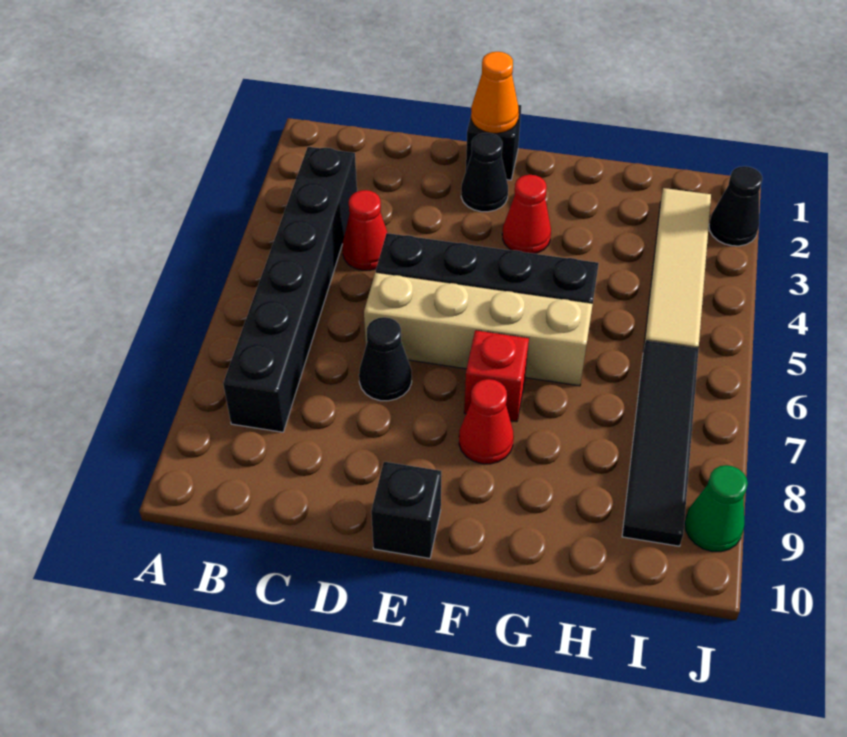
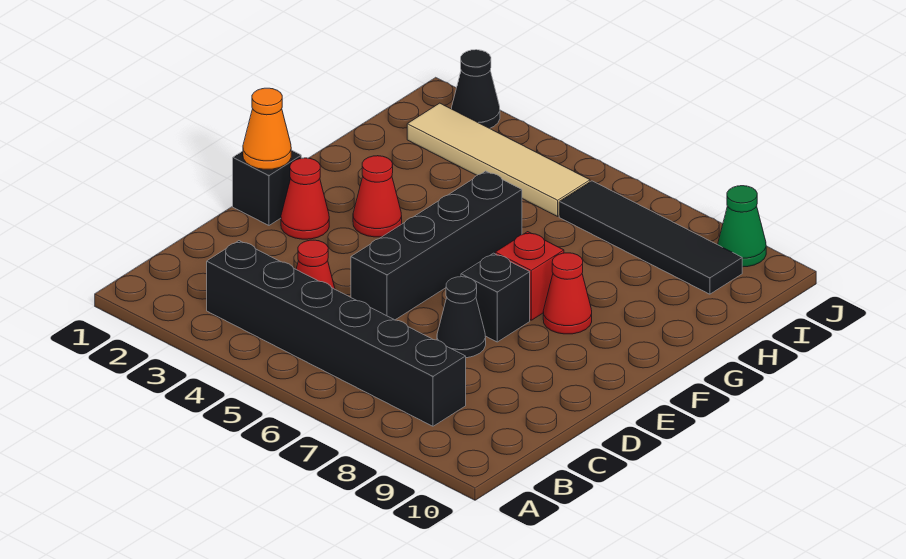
tan brick D6:G6 level 1 -> none
black cone E2 level 1 -> red cone E2 level 1
black brick E10 level 1 -> black brick E7 level 1

